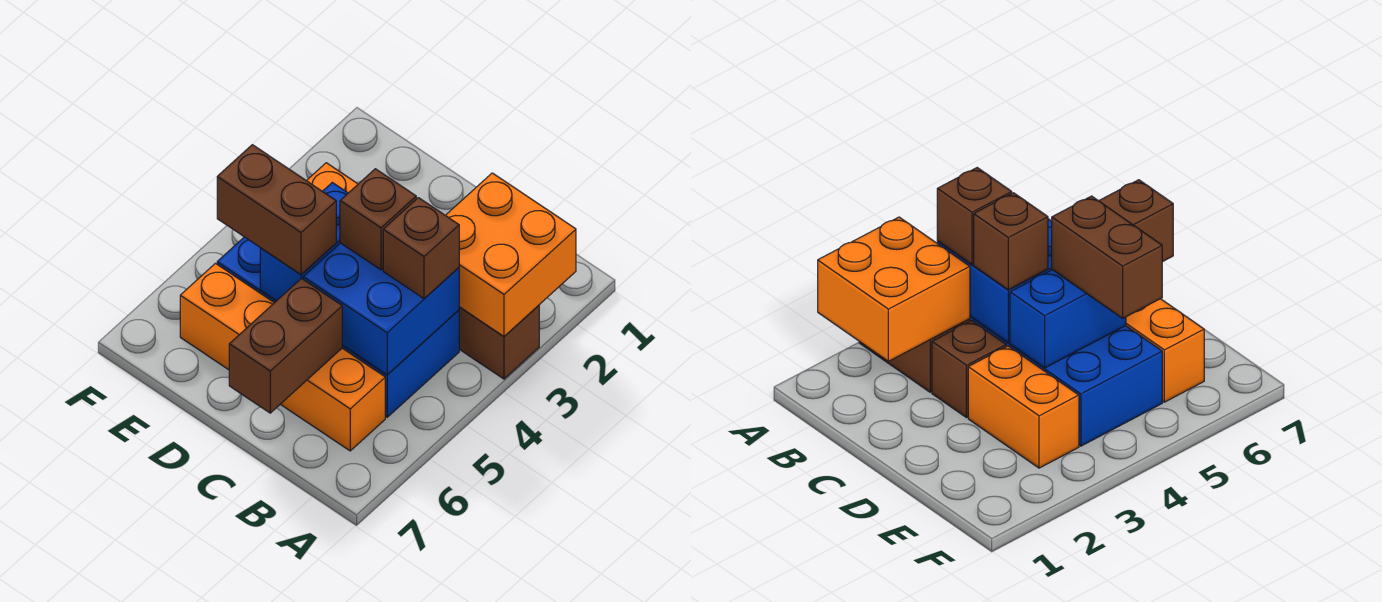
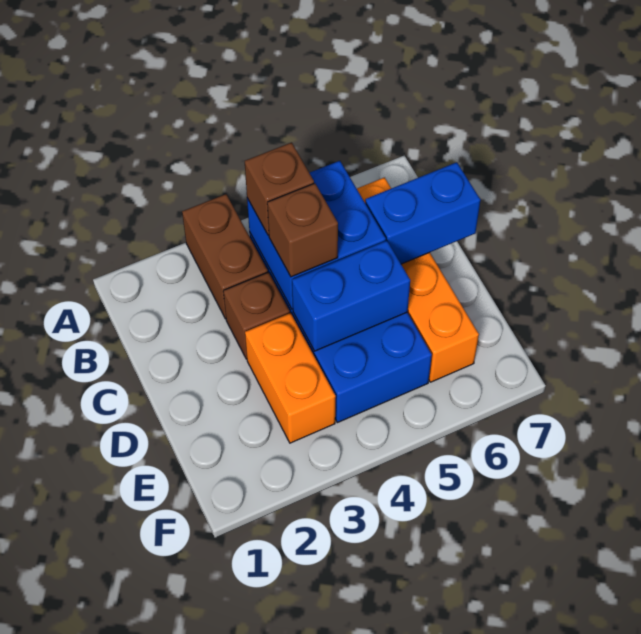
orange brick A2:B3 level 2 -> none
brown brick C6:C7 level 2 -> blue brick C6:C7 level 2
brown brick D5:E5 level 3 -> none

